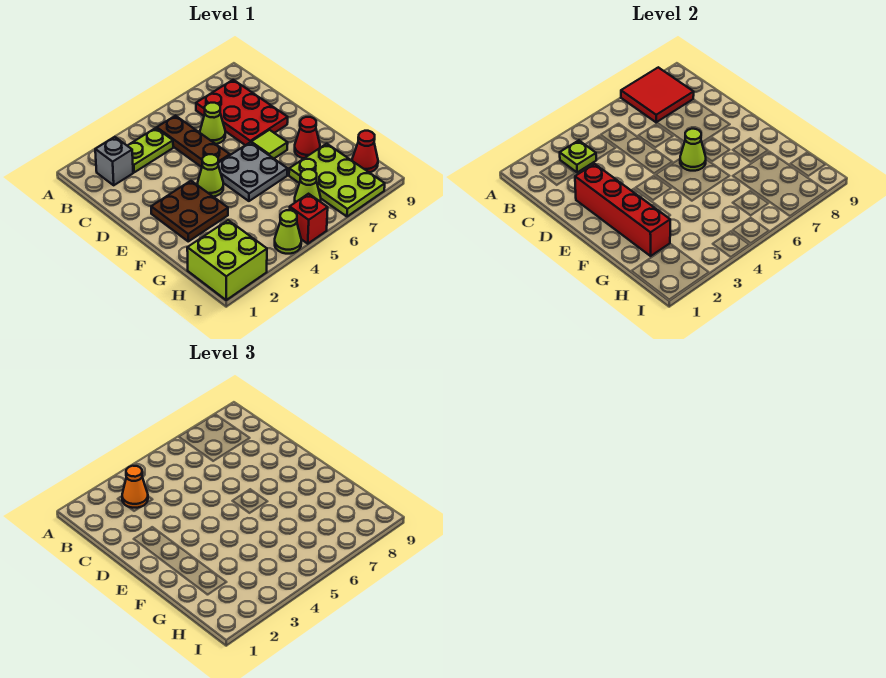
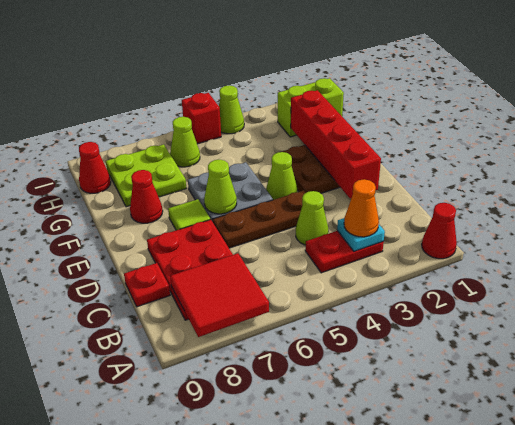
none -> red cone A1 level 1
grey brick B2 level 1 -> none
lime plate B3:B4 level 1 -> red plate B3:B4 level 1
lime plate B3 level 2 -> cyan plate B3 level 2
brown plate B5:D5 level 1 -> brown plate D4:D6 level 1
lime cone C6 level 1 -> lime cone C4 level 1
none -> red plate C9 level 1
lime plate G7:I8 level 1 -> lime plate G7:H8 level 1
lime brick H1:I2 level 1 -> lime brick H1:H2 level 1

